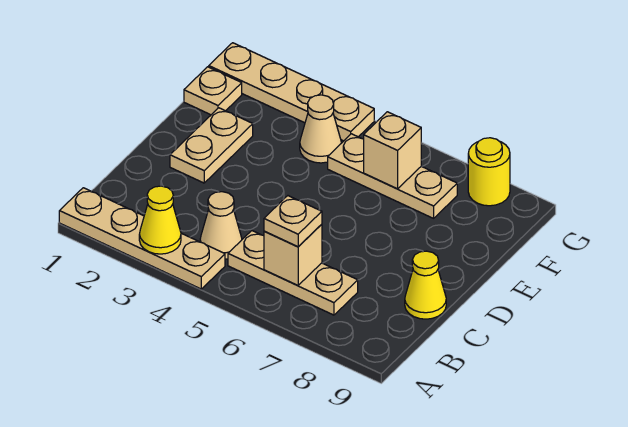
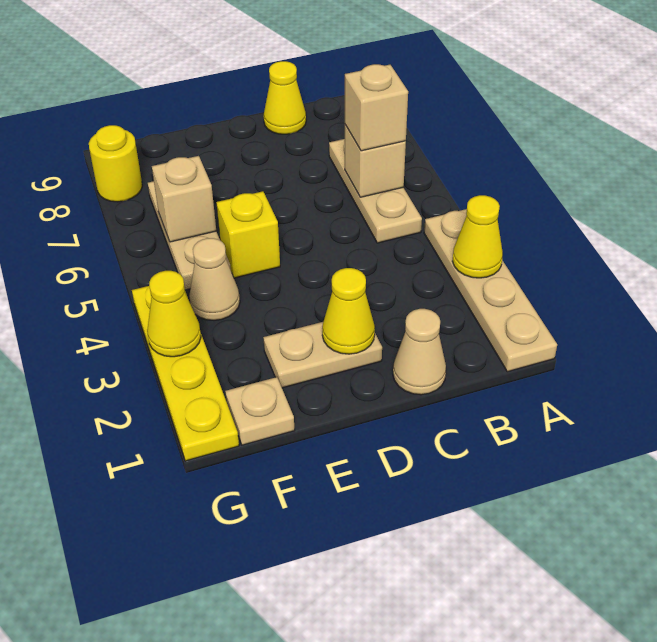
tan cone B4 level 1 -> tan cone C1 level 1
tan plate B6 level 3 -> tan brick B6 level 3
none -> yellow cone D2 level 2
none -> yellow brick E5 level 1
tan plate G1:G4 level 1 -> yellow plate G1:G4 level 1
none -> yellow cone G3 level 2

